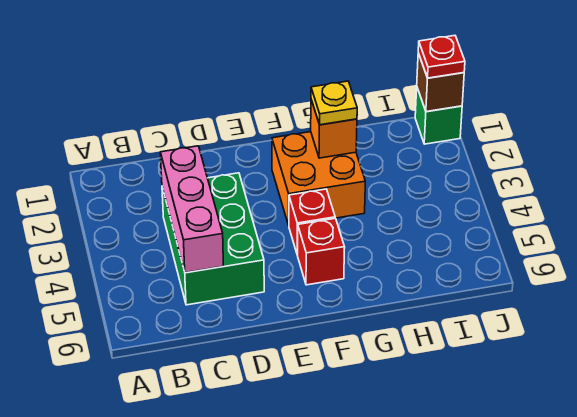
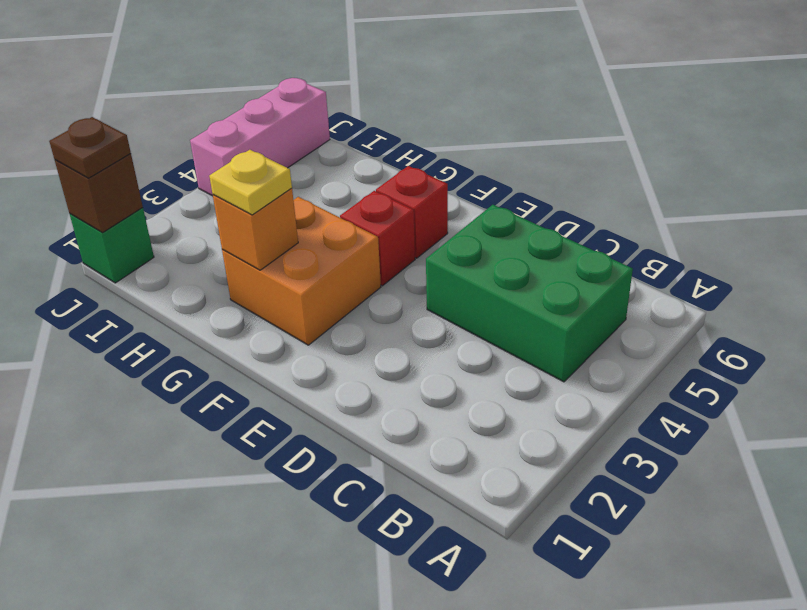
green brick C3:D5 level 1 -> green brick B4:D5 level 1
pink brick C3:C5 level 2 -> pink brick J4:J6 level 1
red plate J1 level 3 -> brown plate J1 level 3

